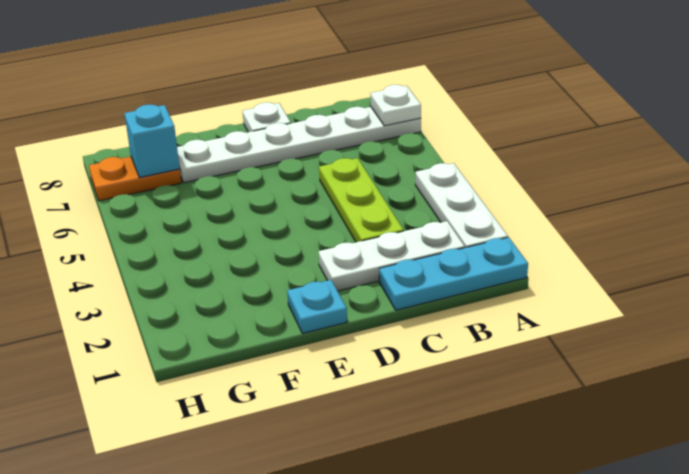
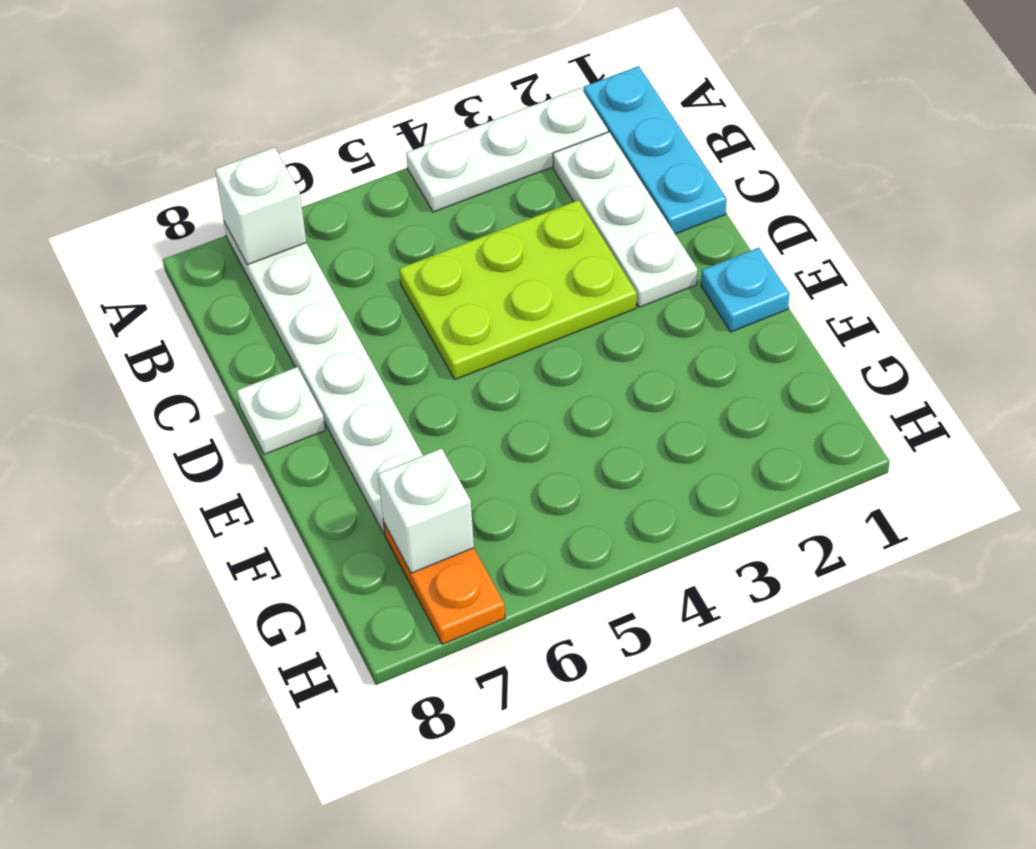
white plate A7 level 2 -> white brick A7 level 2
lime plate C3:C5 level 1 -> lime plate C3:D5 level 1
cyan brick G7 level 2 -> white brick G7 level 2

